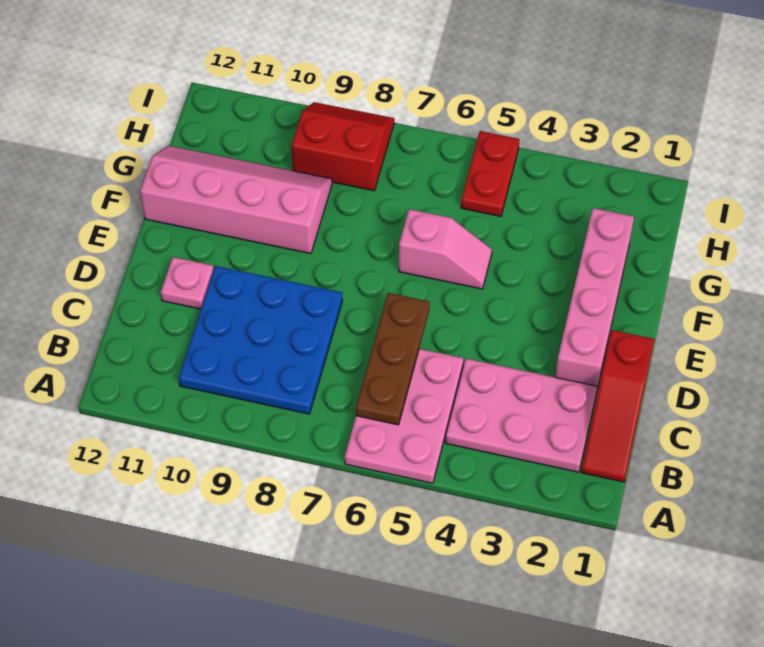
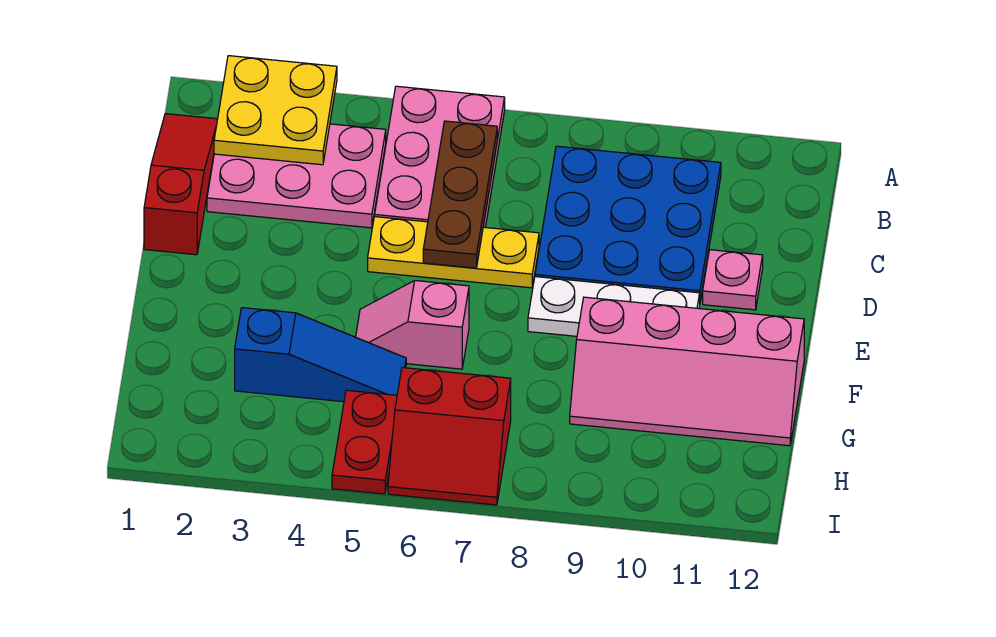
none -> yellow plate A2:B3 level 2
pink brick D2:G2 level 1 -> none
none -> yellow plate D5:D7 level 1
none -> white plate E8:E10 level 1
none -> blue slope G3:G5 level 1 top 3
red slope H8:I9 level 1 top H -> red slope H6:I7 level 1 top H

